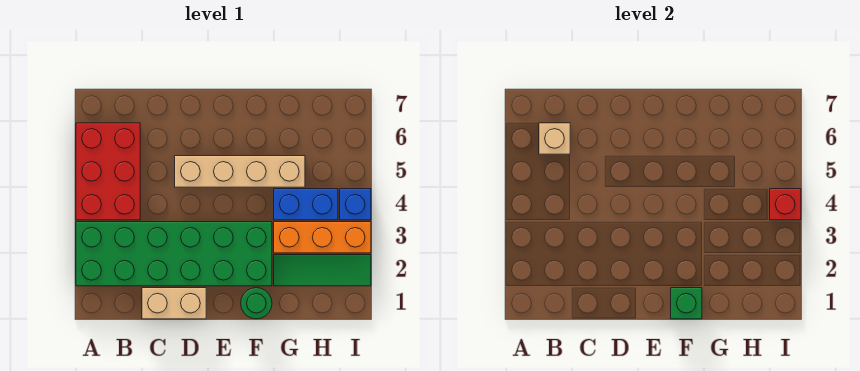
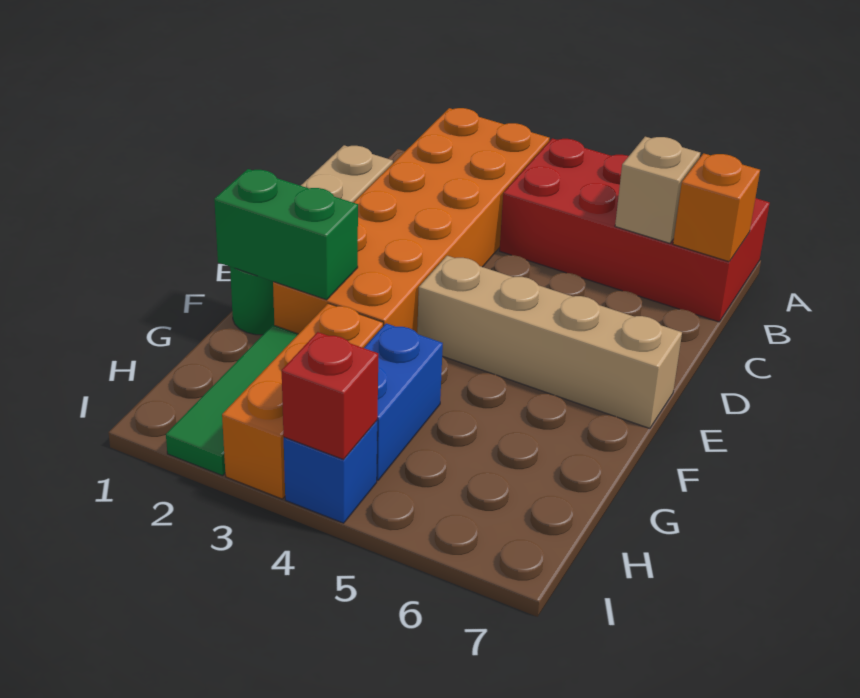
green brick A2:F3 level 1 -> orange brick A2:F3 level 1
red brick A4:B6 level 1 -> red brick A4:B7 level 1
none -> orange brick B7 level 2
tan brick D5:G5 level 1 -> tan brick E4:E7 level 1
green brick F1 level 2 -> green brick F1:F2 level 2

